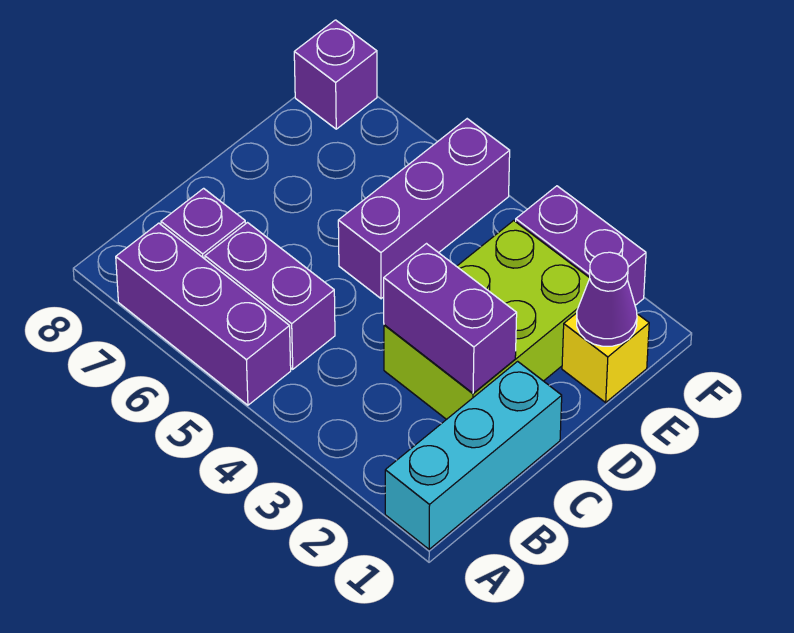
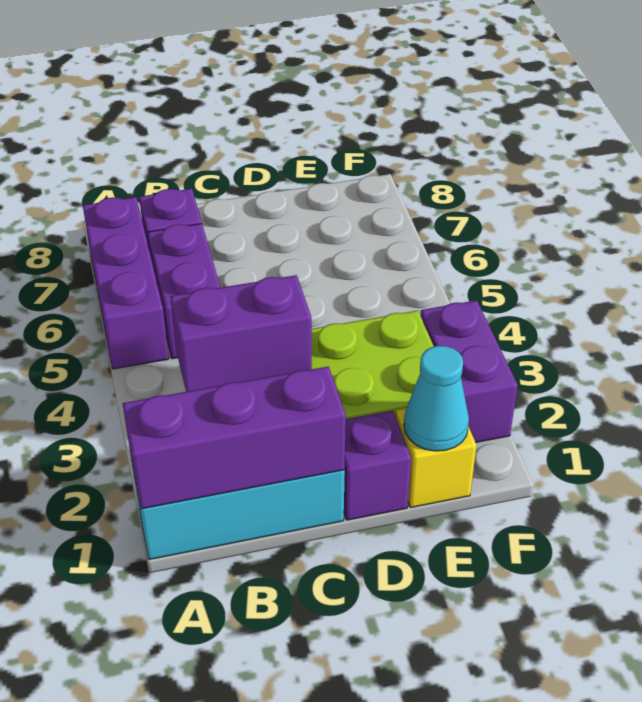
purple brick C2:C3 level 2 -> purple brick B3:C3 level 2
purple brick D5:F5 level 1 -> purple brick A1:C1 level 2
purple cone E1 level 2 -> cyan cone E1 level 2
purple brick F8 level 1 -> purple brick D1 level 1

